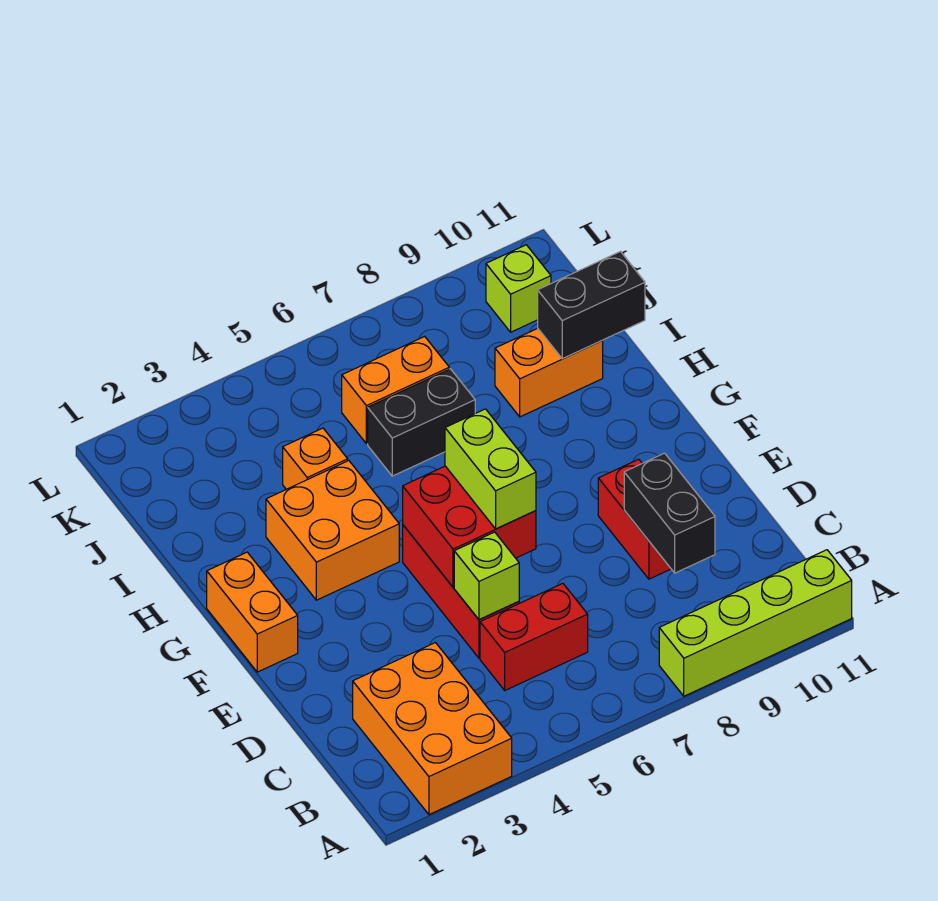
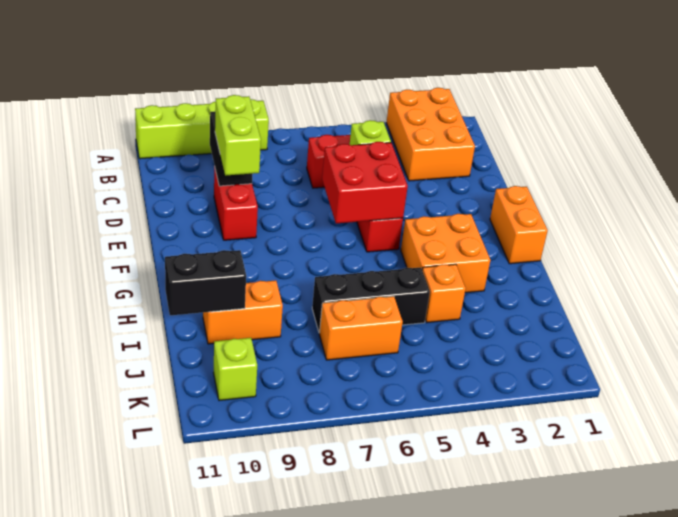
lime brick E6:F6 level 3 -> lime brick D9:E9 level 3
black brick I6:I7 level 1 -> black brick I5:I7 level 1

